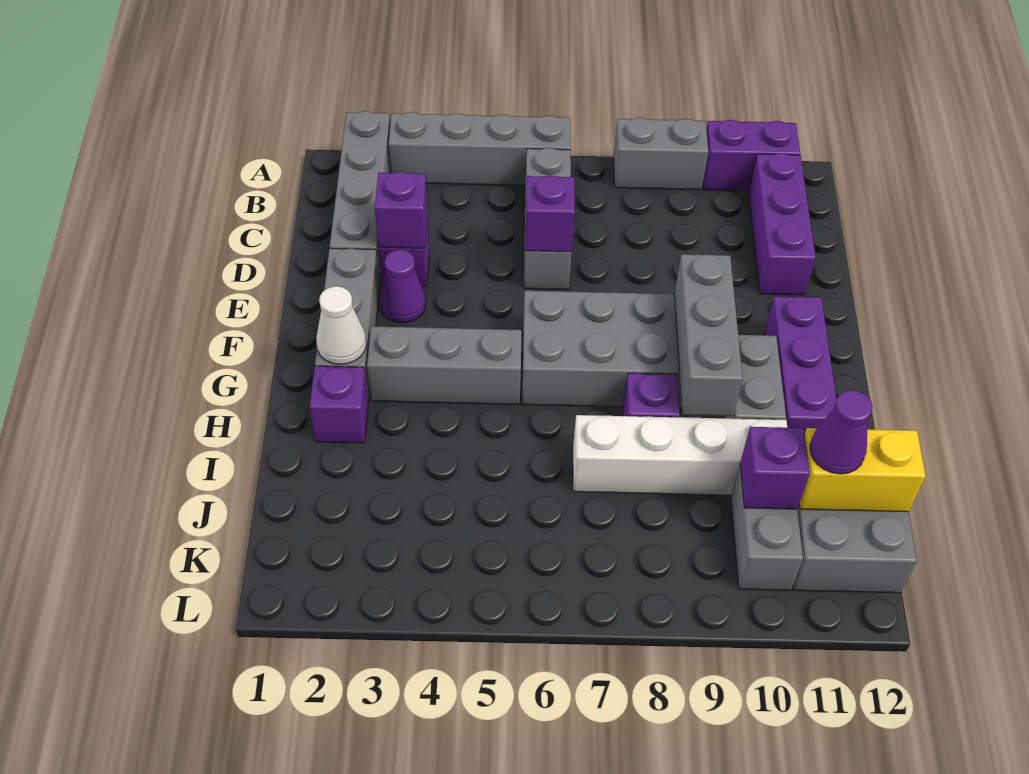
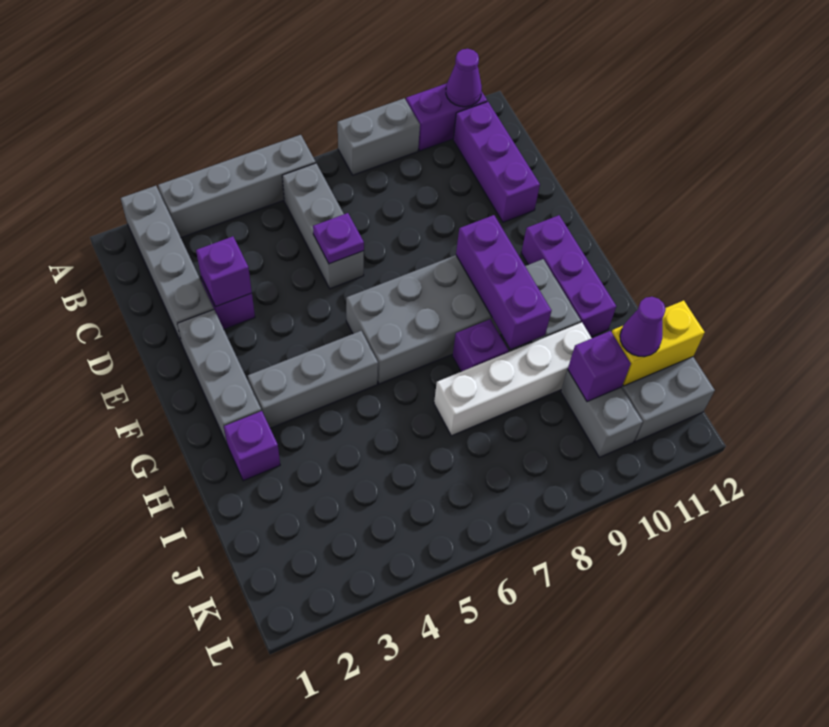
purple brick D6 level 2 -> purple plate D6 level 2
purple cone E3 level 1 -> purple cone A11 level 2
grey brick F9:H9 level 2 -> purple brick F9:H9 level 2
white cone G2 level 2 -> none

